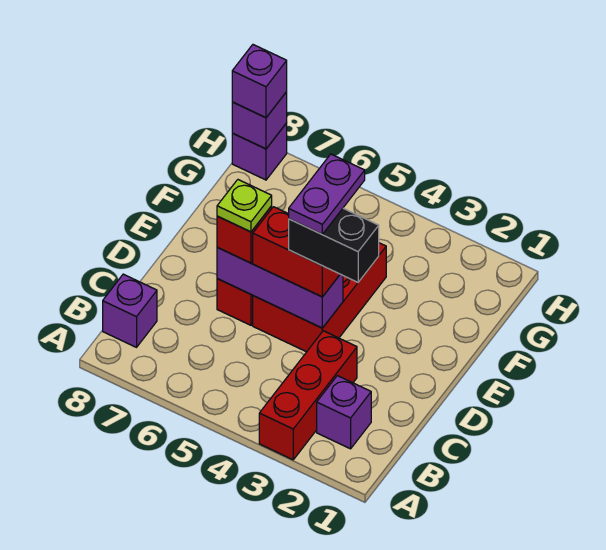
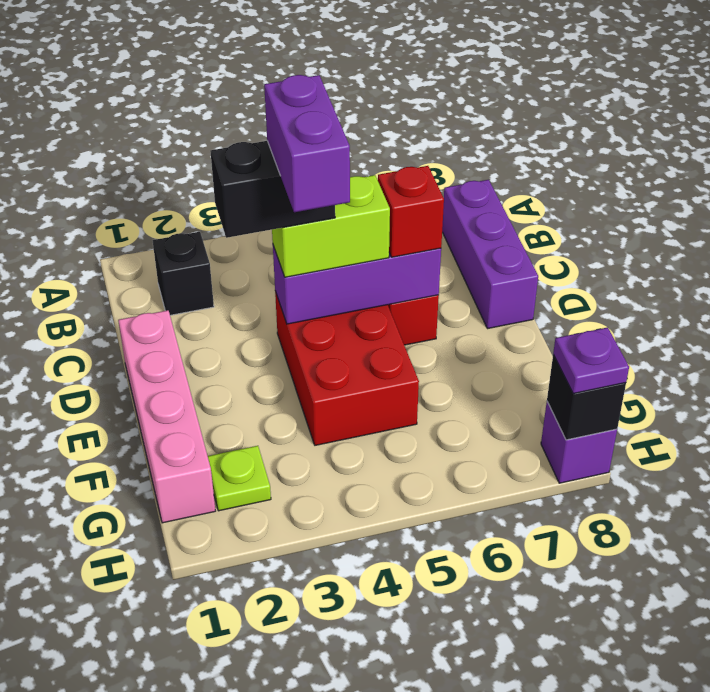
red brick A3:C3 level 1 -> none
purple brick B2 level 1 -> black brick B2 level 1
purple brick B8 level 1 -> purple brick B8:D8 level 1
none -> pink brick D1:G1 level 1
red brick D4:D5 level 3 -> lime brick D4:D5 level 3
purple plate D4:E4 level 5 -> purple brick D4:E4 level 5
lime plate D6 level 4 -> lime plate G2 level 1
purple brick H8 level 2 -> black brick H8 level 2
purple brick H8 level 3 -> purple plate H8 level 3

